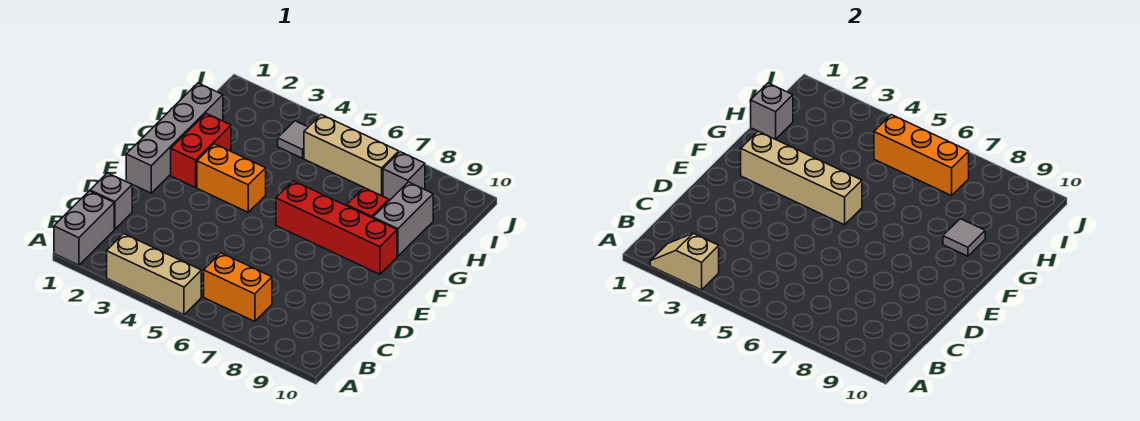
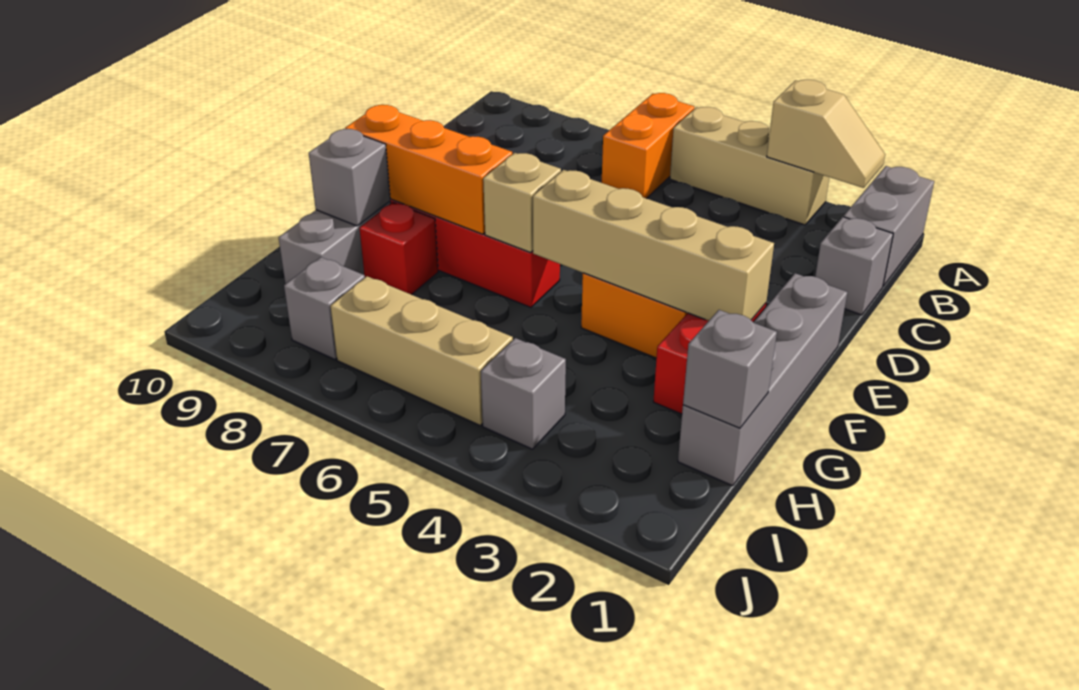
orange brick B6:B7 level 1 -> orange brick A6:B6 level 1
none -> tan brick F6 level 2
grey tile G9 level 2 -> grey brick G9 level 2
grey tile I4 level 1 -> grey brick I4 level 1
orange brick I5:I7 level 2 -> orange brick F7:F9 level 2

